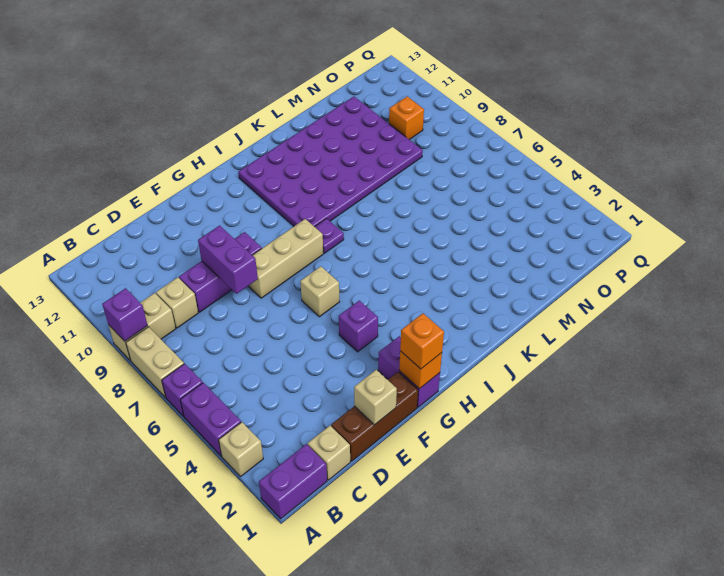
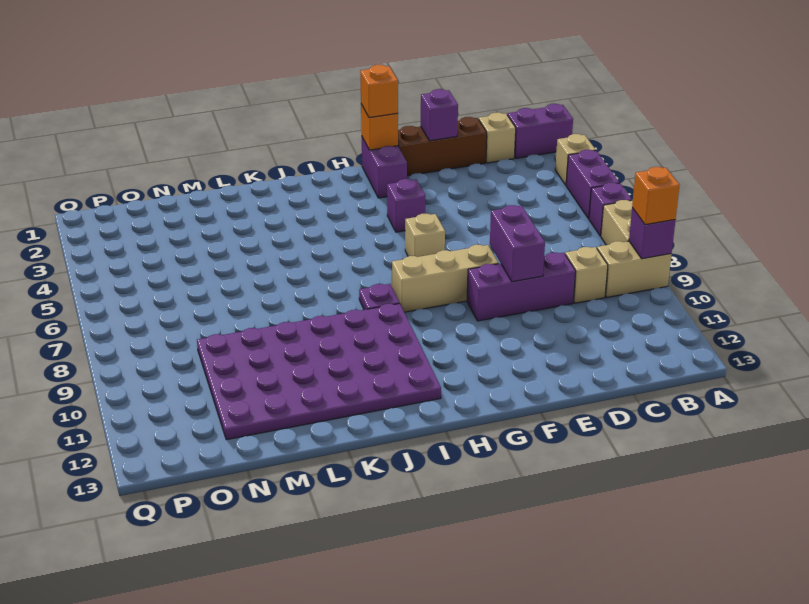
tan brick E1 level 2 -> purple brick E1 level 2
orange brick O10 level 1 -> orange brick A9 level 3

